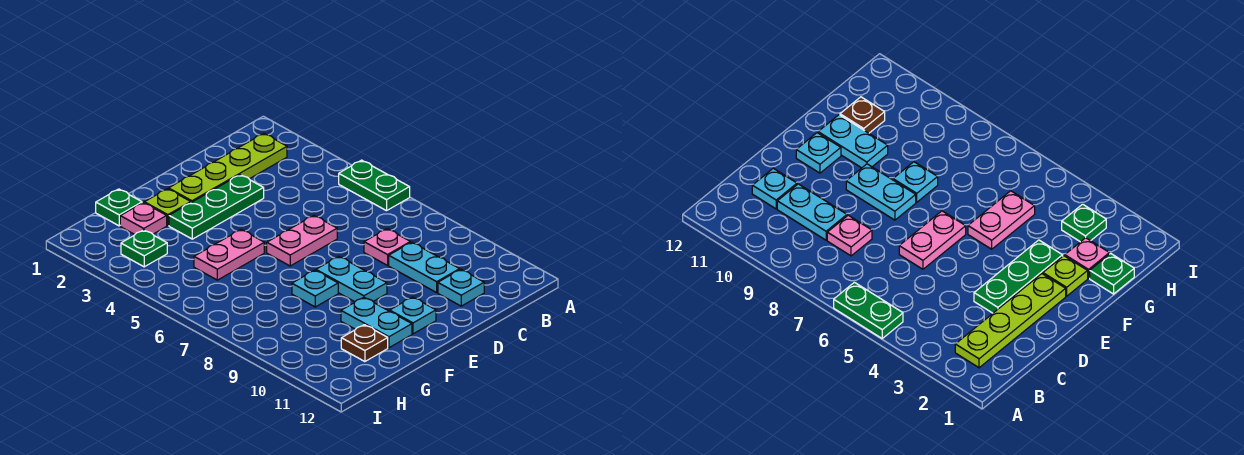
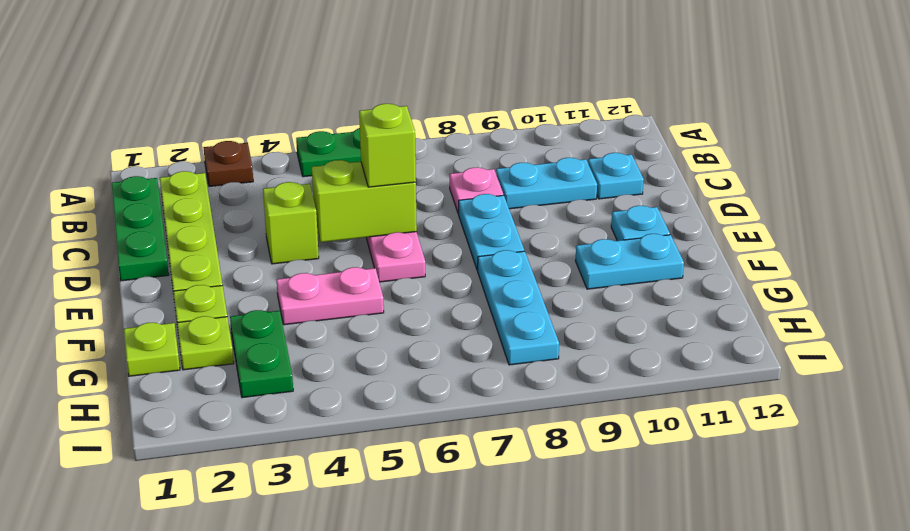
green plate D3:F3 level 1 -> green plate B1:D1 level 1
none -> lime brick D4 level 1
none -> lime brick D5:D6 level 2
none -> lime brick D6 level 3
cyan plate E8:E9 level 1 -> cyan plate D8:E8 level 1
pink plate F5:G5 level 1 -> pink plate F4:F5 level 1
cyan plate F8 level 1 -> cyan plate F8:H8 level 1
green plate G1 level 1 -> lime plate G1 level 1
pink plate G2 level 1 -> lime plate G2 level 1
brown plate G11 level 1 -> brown plate A3 level 1
green plate H3 level 1 -> green plate G3:H3 level 1

